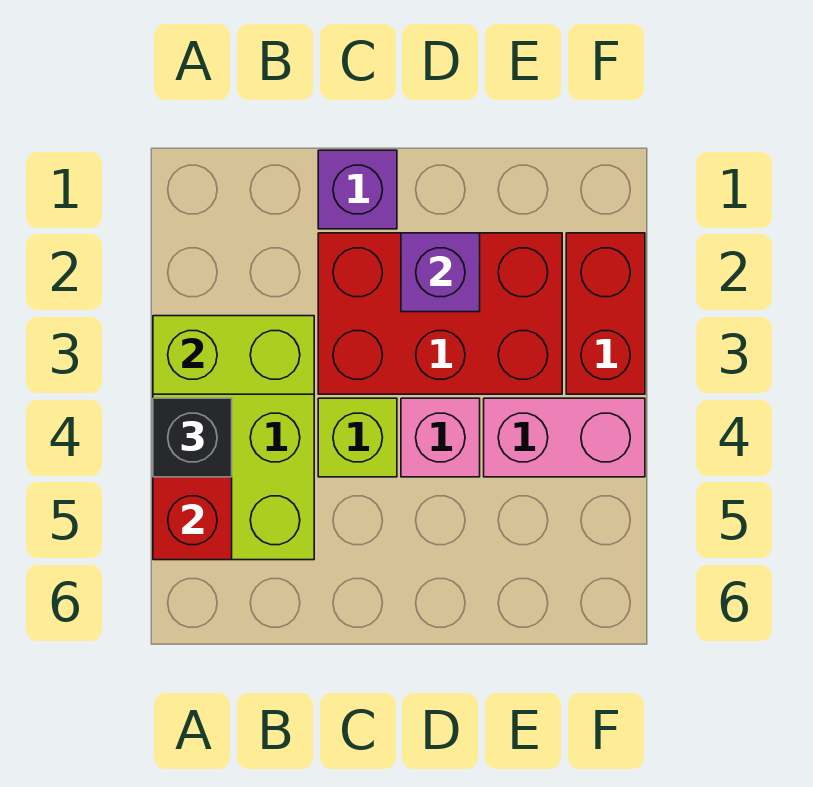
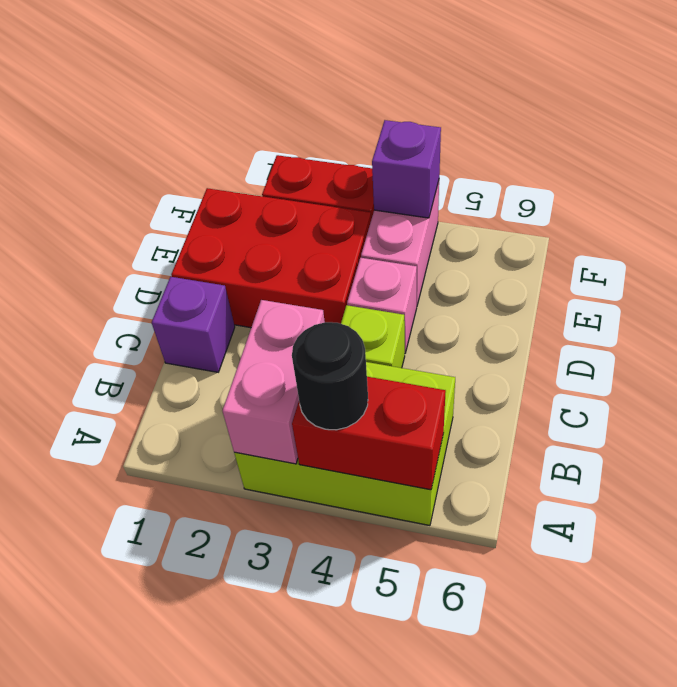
lime brick A3:B3 level 2 -> pink brick A3:B3 level 2
black brick A4 level 3 -> black round brick A4 level 3
red brick C2:E3 level 1 -> red brick D1:E3 level 1
purple brick D2 level 2 -> purple brick F4 level 2

